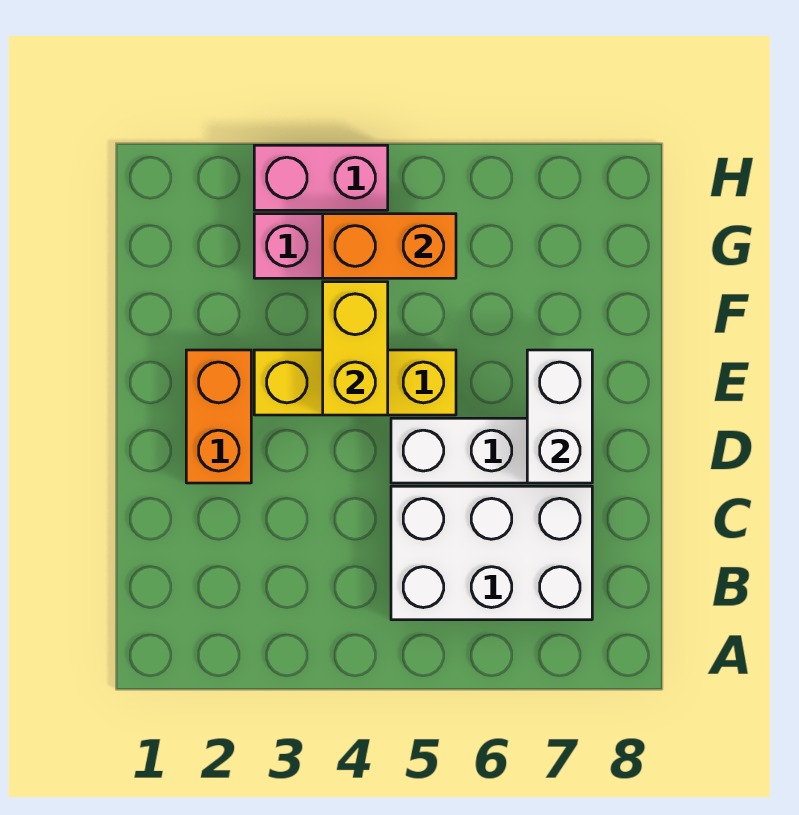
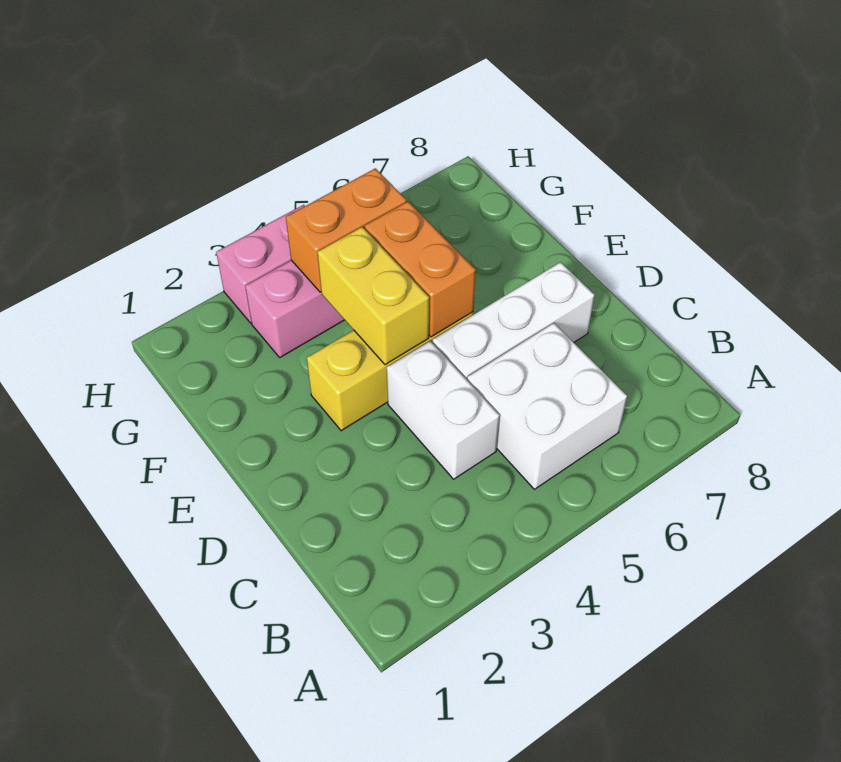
white brick B5:C7 level 1 -> white brick B5:C6 level 1
orange brick D2:E2 level 1 -> orange brick E5:F5 level 2
white brick D7:E7 level 2 -> white brick C4:D4 level 1

